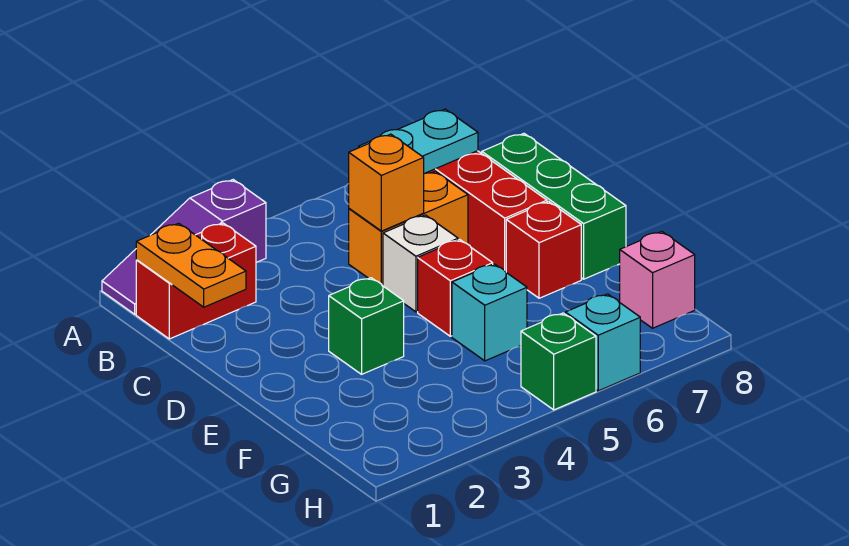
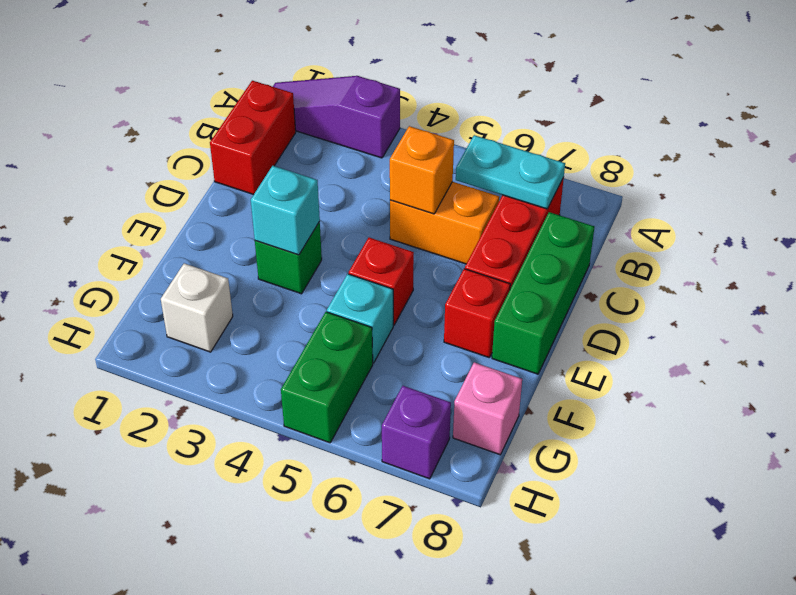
red brick B1:B2 level 1 -> red brick B1:C1 level 1
orange plate B1:C1 level 2 -> none
white brick D5 level 1 -> white brick G2 level 1
green brick H5 level 1 -> green brick G5:H5 level 1
cyan brick H6 level 1 -> cyan brick E3 level 2
none -> purple brick H7 level 1

